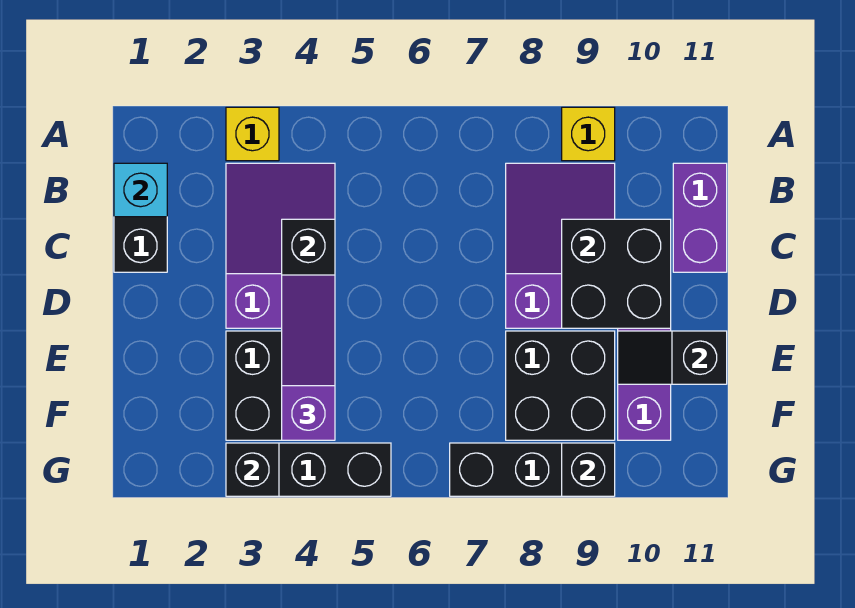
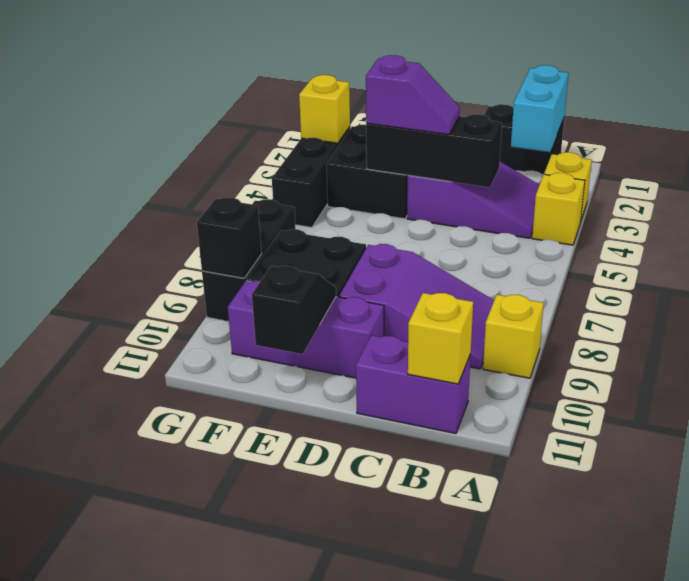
none -> yellow brick A4 level 1
cyan brick B1 level 2 -> cyan brick B1:B2 level 2
none -> yellow brick B11 level 2
black brick C9:D10 level 2 -> none
purple slope D4:F4 level 3 top F -> purple slope D4:E4 level 3 top E
black brick G3 level 2 -> yellow brick G3 level 2

